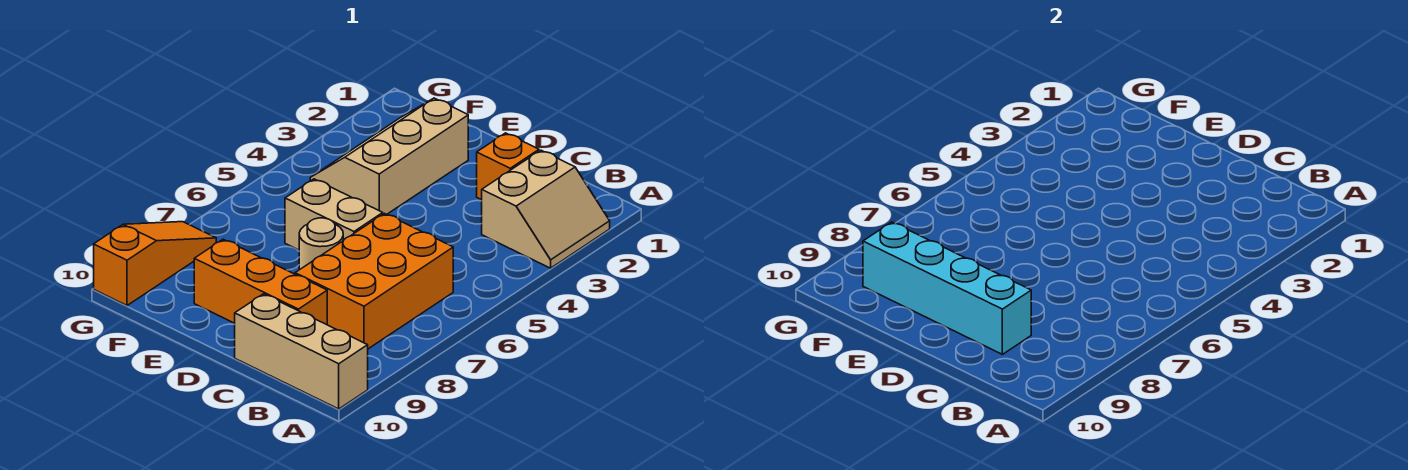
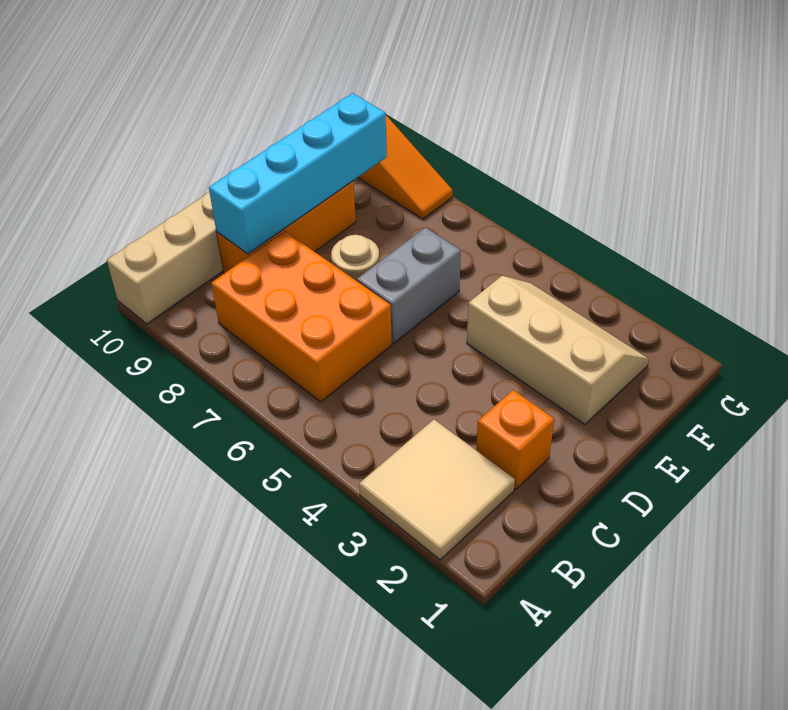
tan slope A2:B3 level 1 top B -> tan tile A2:B3 level 1
tan brick D6:E6 level 1 -> grey brick D6:E6 level 1

